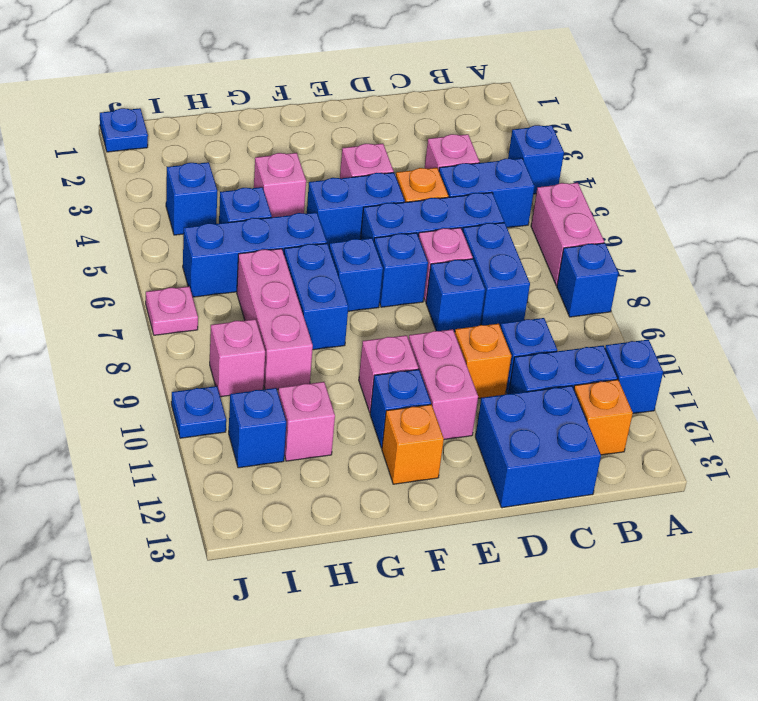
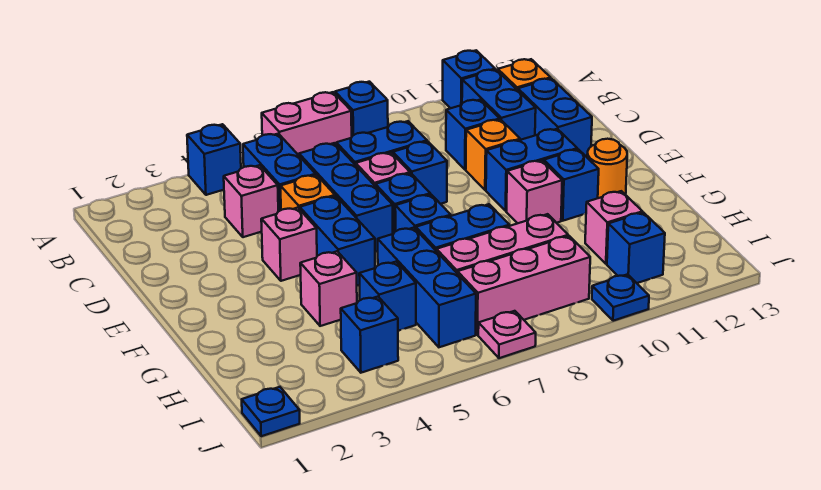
blue brick C12:D13 level 1 -> blue brick C12:D12 level 1
pink brick E10:E11 level 1 -> blue brick E10:E11 level 1
orange brick F12 level 1 -> orange round brick F12 level 1
pink brick I9 level 1 -> pink brick I7:I9 level 1

